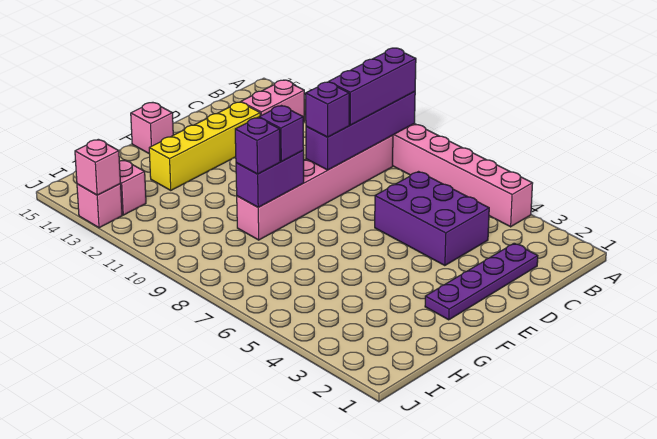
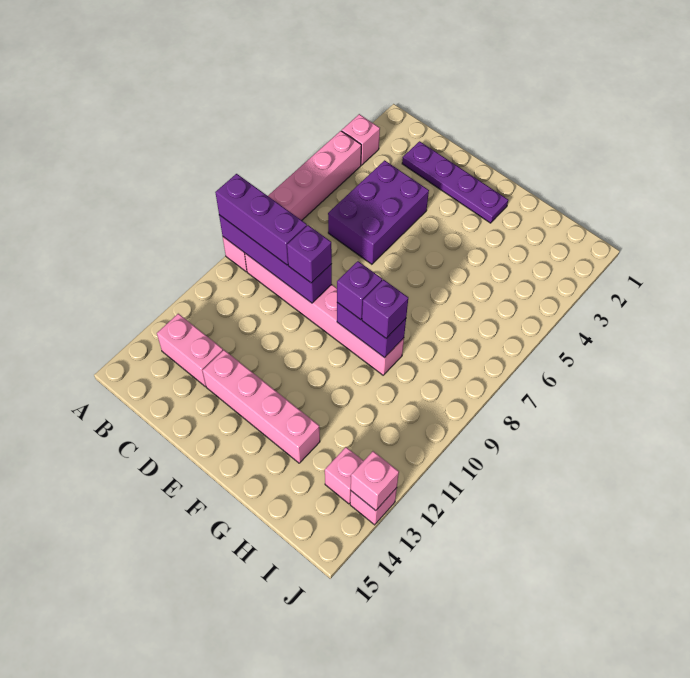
yellow brick D13:G13 level 1 -> pink brick D13:G13 level 1
pink brick F15 level 1 -> pink brick A3 level 1

